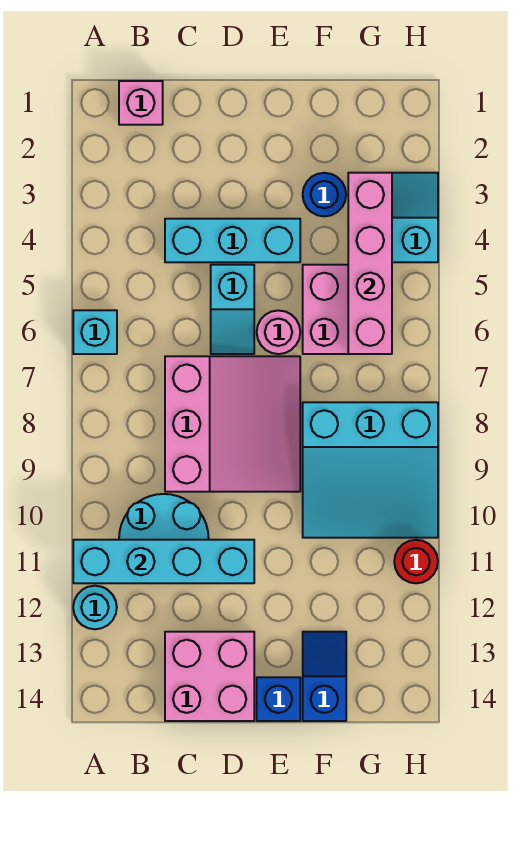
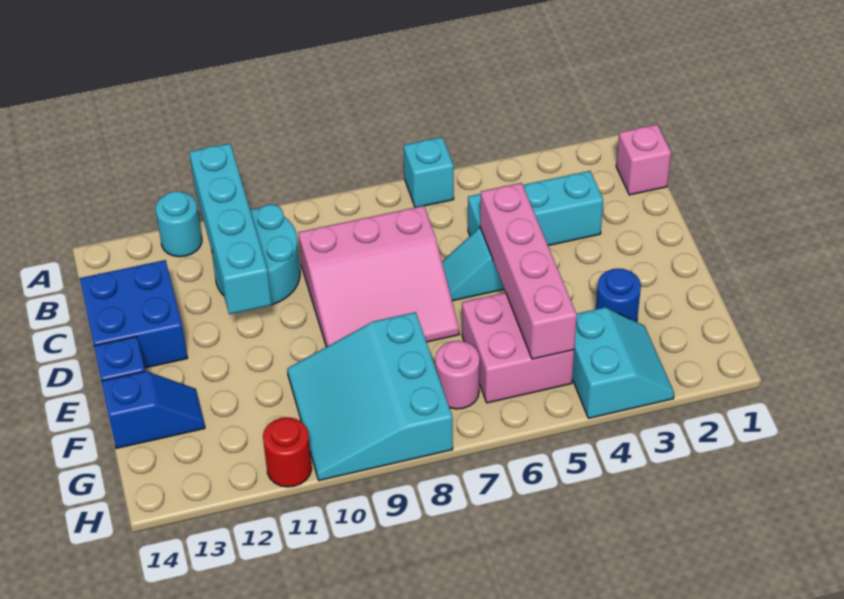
cyan brick C4:E4 level 1 -> cyan brick C3:C5 level 1
pink brick C13:D14 level 1 -> blue brick C13:D14 level 1
pink round brick E6 level 1 -> pink round brick G7 level 1
pink brick G3:G6 level 2 -> pink brick D5:G5 level 2

